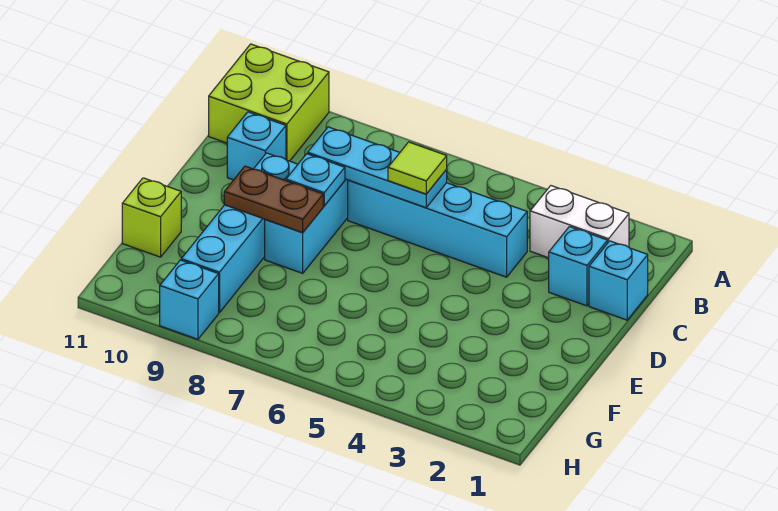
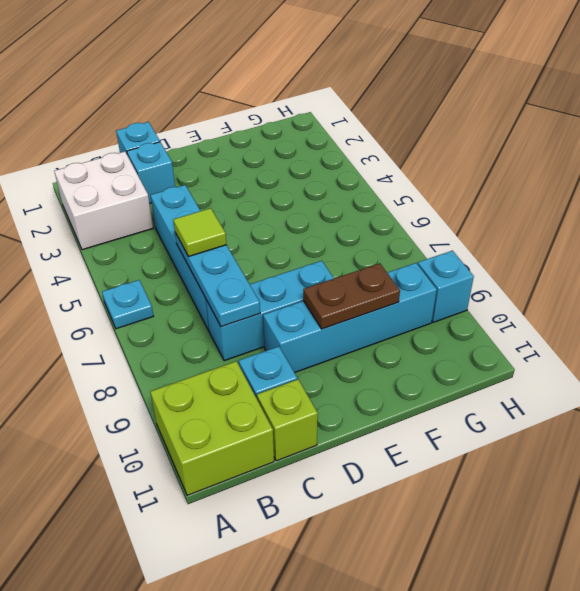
white brick B2:B3 level 1 -> white brick A2:B3 level 1
cyan plate D8 level 2 -> cyan plate A6 level 1
brown plate E8:E9 level 2 -> brown plate E9:F9 level 2
lime brick F11 level 1 -> lime brick C11 level 1

